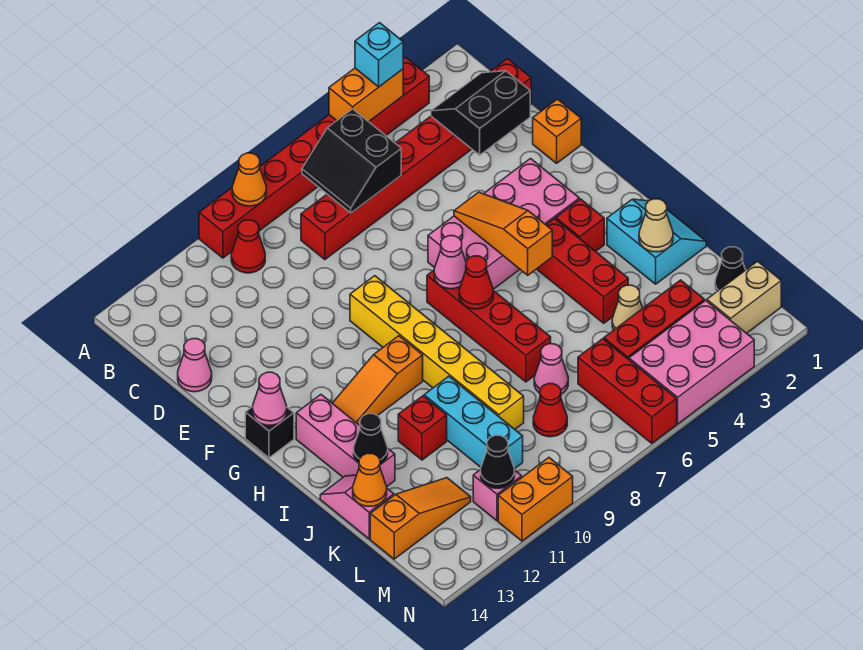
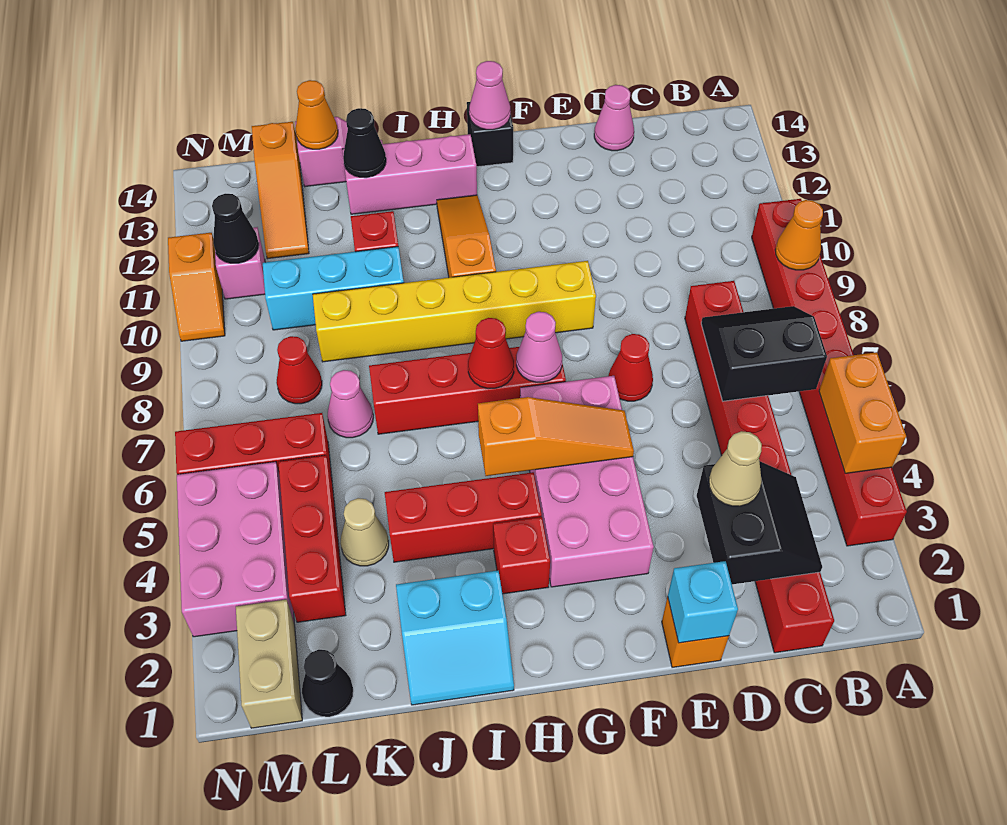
cyan brick A4 level 3 -> cyan brick E1 level 2
red cone B10 level 1 -> red cone E7 level 1
tan cone J2 level 2 -> tan cone D3 level 3
orange brick N10:N11 level 1 -> orange slope N10:N11 level 1 top 11

